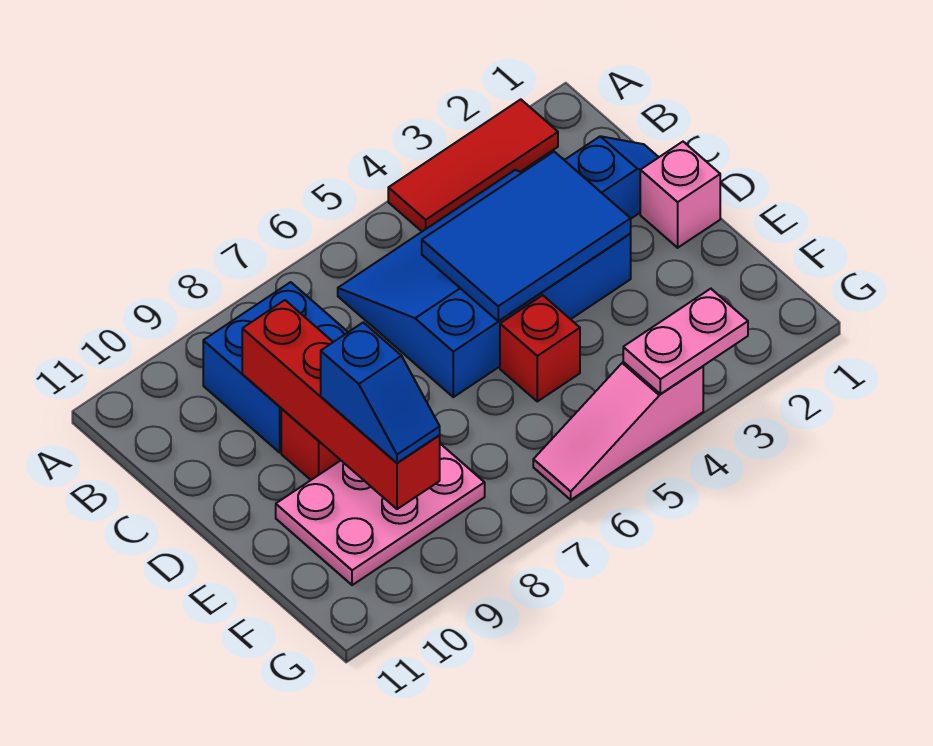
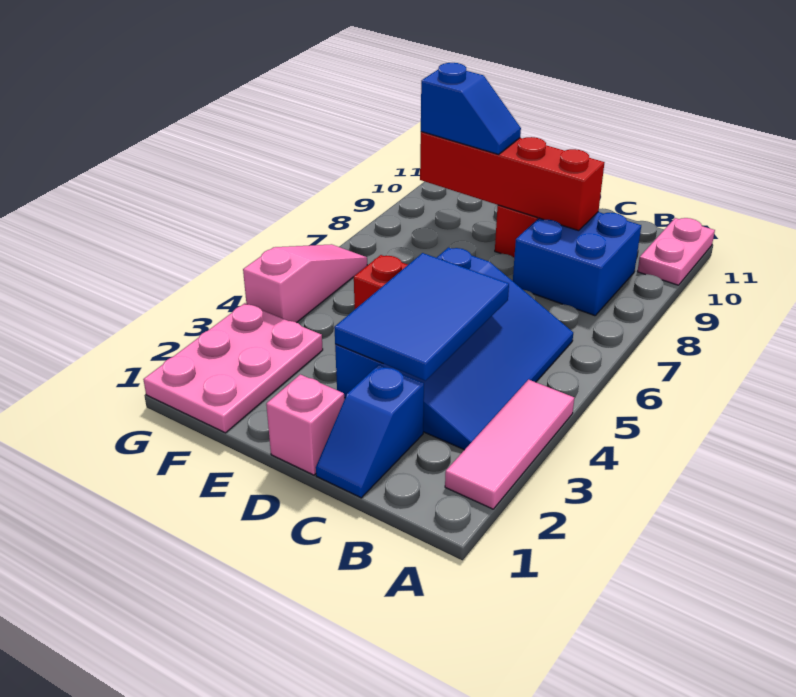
red tile A2:A4 level 1 -> pink tile A2:A4 level 1
pink plate E8:F10 level 1 -> pink plate F1:G3 level 1
blue slope E9:F9 level 3 top E -> blue slope E9:F9 level 3 top F
pink plate G3:G4 level 2 -> pink plate A10:A11 level 1

